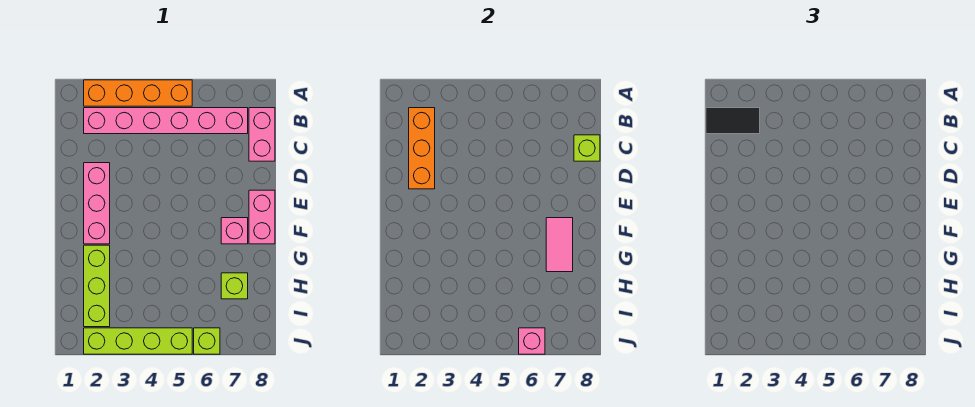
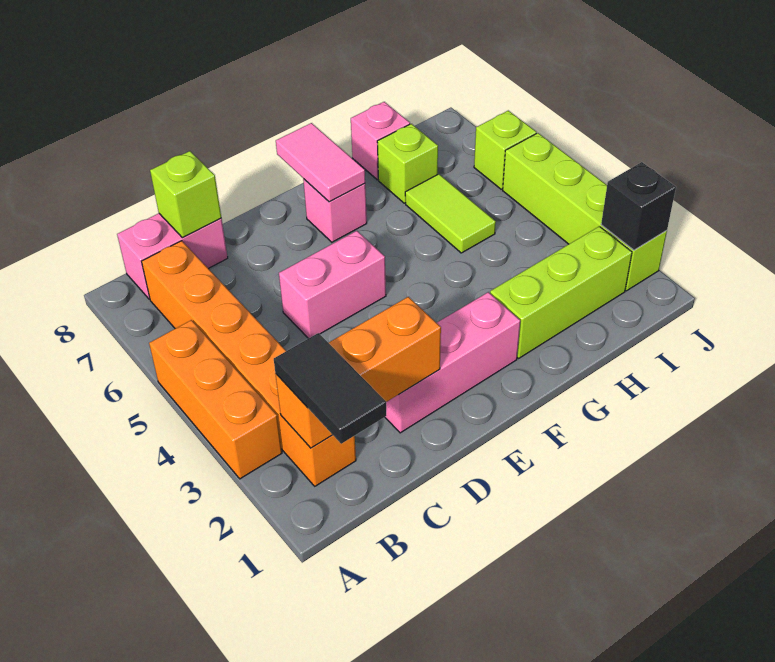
orange brick A2:A5 level 1 -> orange brick A3:A5 level 1
pink brick B2:B7 level 1 -> orange brick B2:B7 level 1
pink brick E8:F8 level 1 -> pink brick D5:E5 level 1
pink tile F7:G7 level 2 -> pink tile F7:F8 level 2
none -> lime tile H5:H6 level 1
none -> black brick J2 level 2
pink brick J6 level 2 -> pink brick H8 level 1

